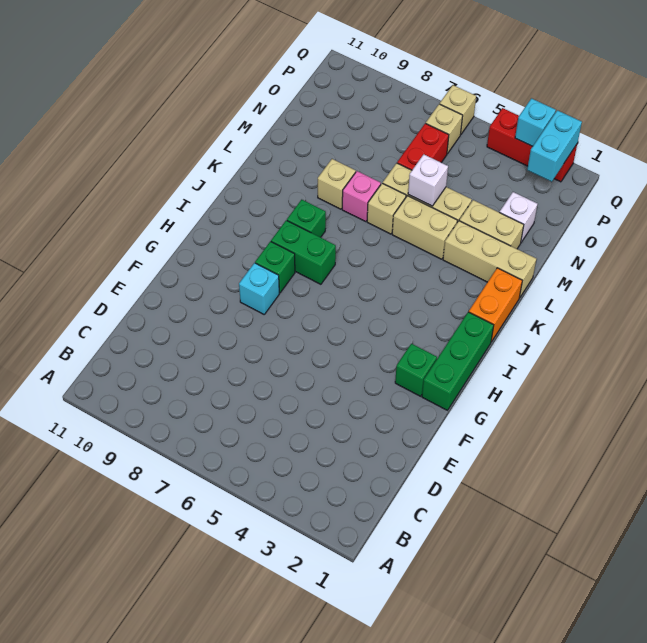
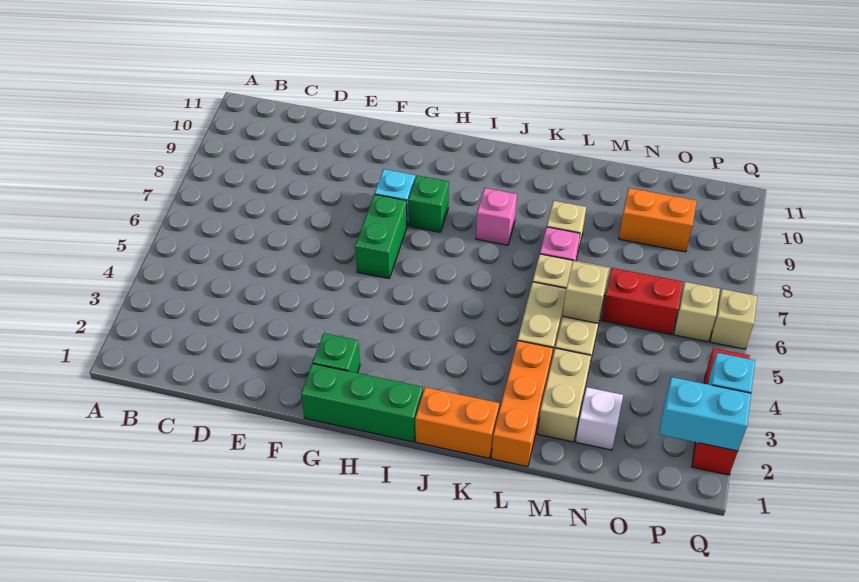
green brick I7:I8 level 1 -> green brick G6:G7 level 1
green brick J8 level 1 -> pink brick J8 level 1
tan brick L1:L3 level 1 -> orange brick L1:L3 level 1
white brick M5 level 2 -> tan brick M5 level 2
none -> orange brick N9:O9 level 1

